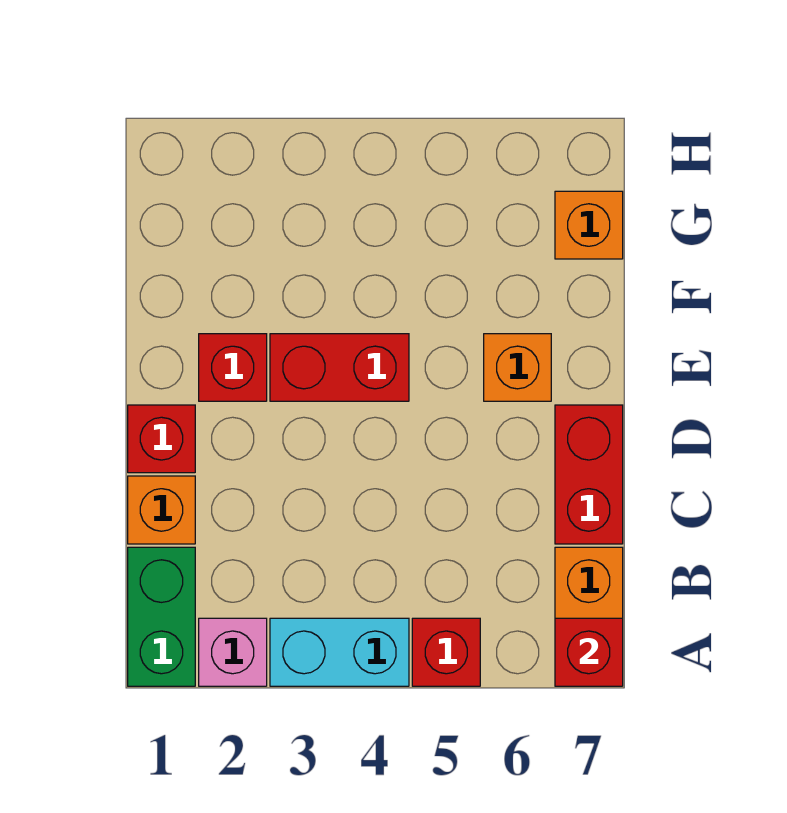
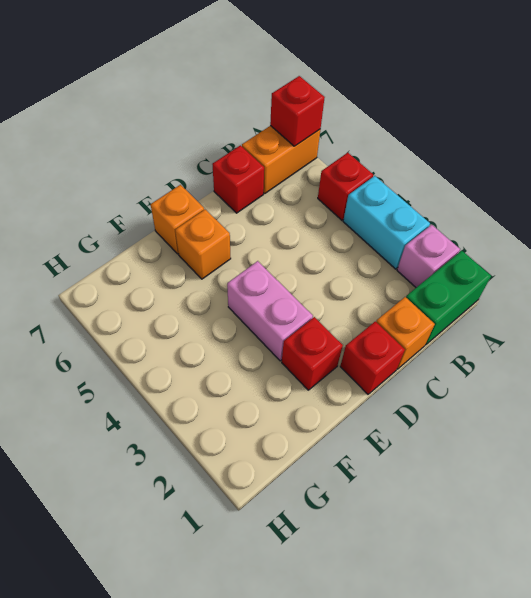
red brick C7:D7 level 1 -> red brick C7 level 1
red brick E3:E4 level 1 -> pink brick E3:E4 level 1
orange brick G7 level 1 -> orange brick E7 level 1

